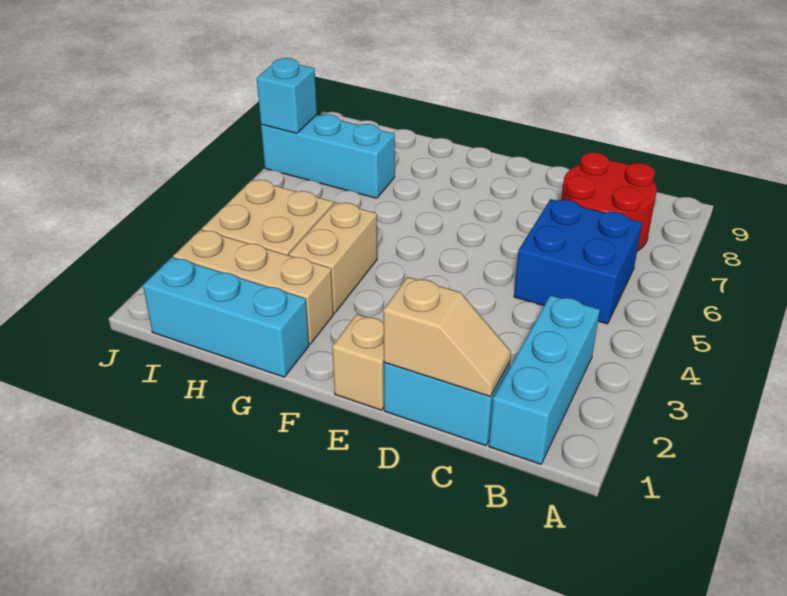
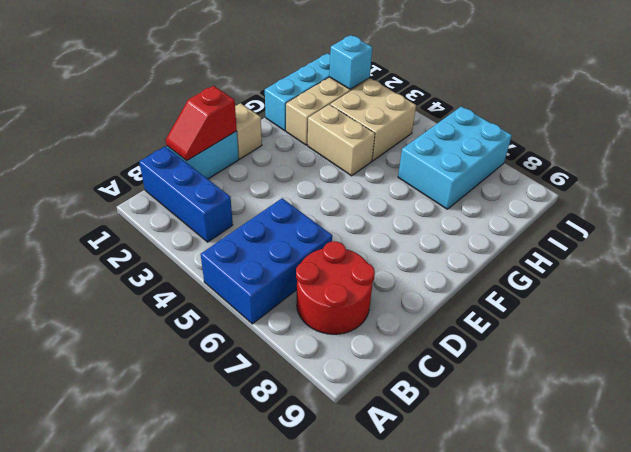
cyan brick B1:B3 level 1 -> blue brick B1:B3 level 1
blue brick B5:C6 level 1 -> blue brick A5:C6 level 1
tan slope C1:D1 level 2 top D -> red slope C1:D1 level 2 top D
cyan brick H7:J7 level 1 -> cyan brick H6:J7 level 1
cyan brick J7 level 2 -> cyan brick I2 level 2

